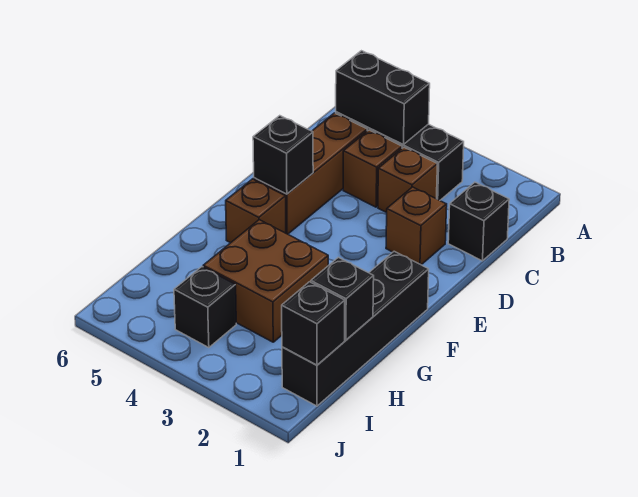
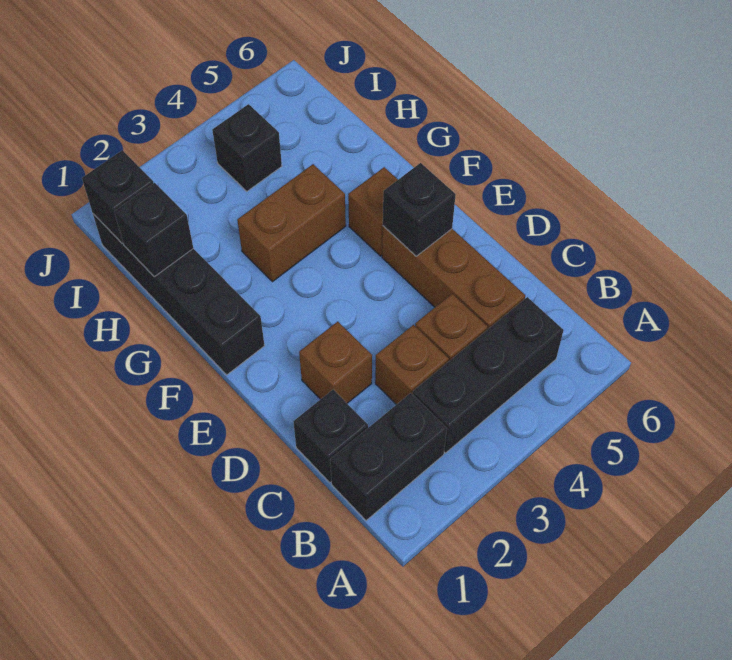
black brick B4:B5 level 2 -> black brick B1:B2 level 1
brown brick G3:H4 level 1 -> brown brick G3:G4 level 1

